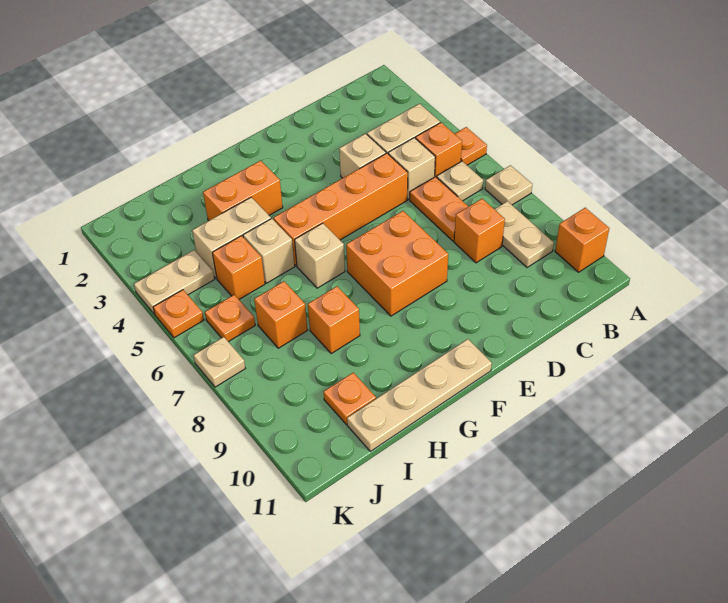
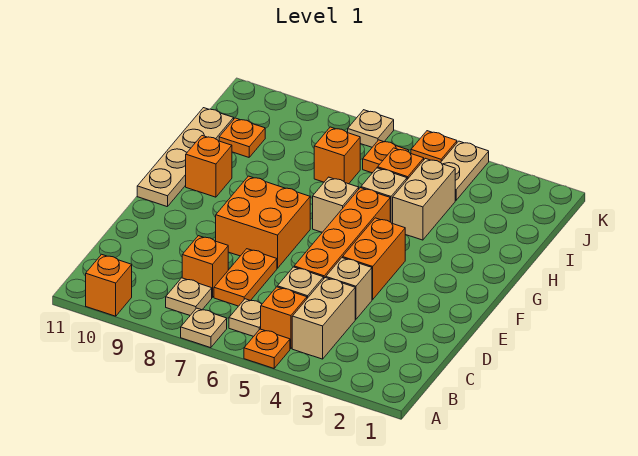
tan plate B8:B9 level 1 -> tan plate B8 level 1
orange plate C6:C7 level 1 -> orange plate C7:D7 level 1
orange brick G3:H3 level 1 -> orange brick E4:F4 level 1
orange brick H8 level 1 -> orange brick G10 level 1

